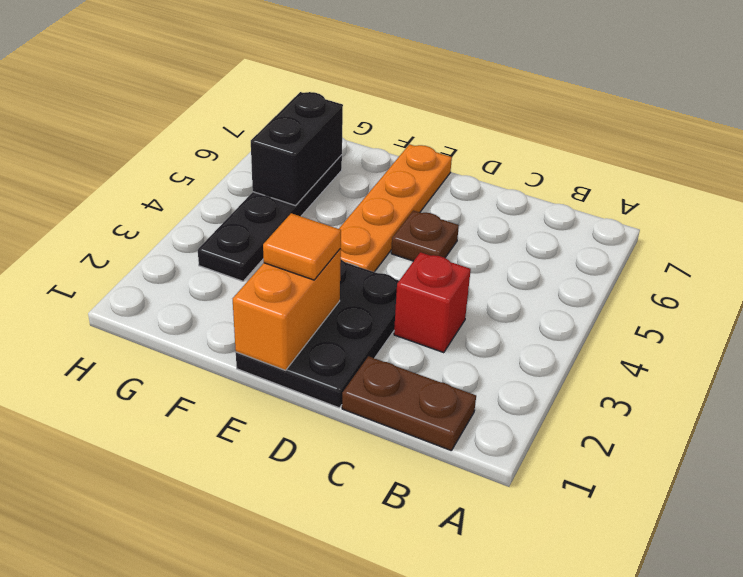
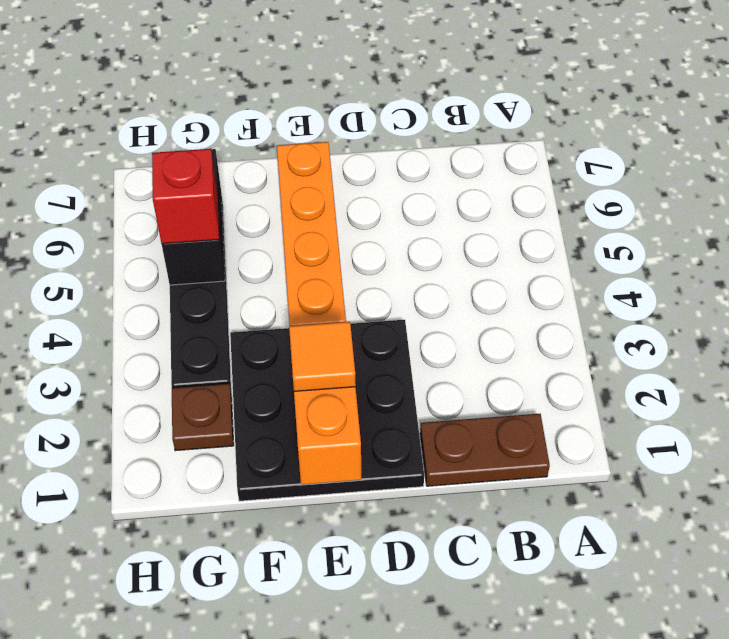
red brick C3 level 1 -> red brick G5 level 3
black plate D1:E3 level 1 -> black plate D1:F3 level 1
brown plate D5 level 1 -> brown plate G2 level 1

